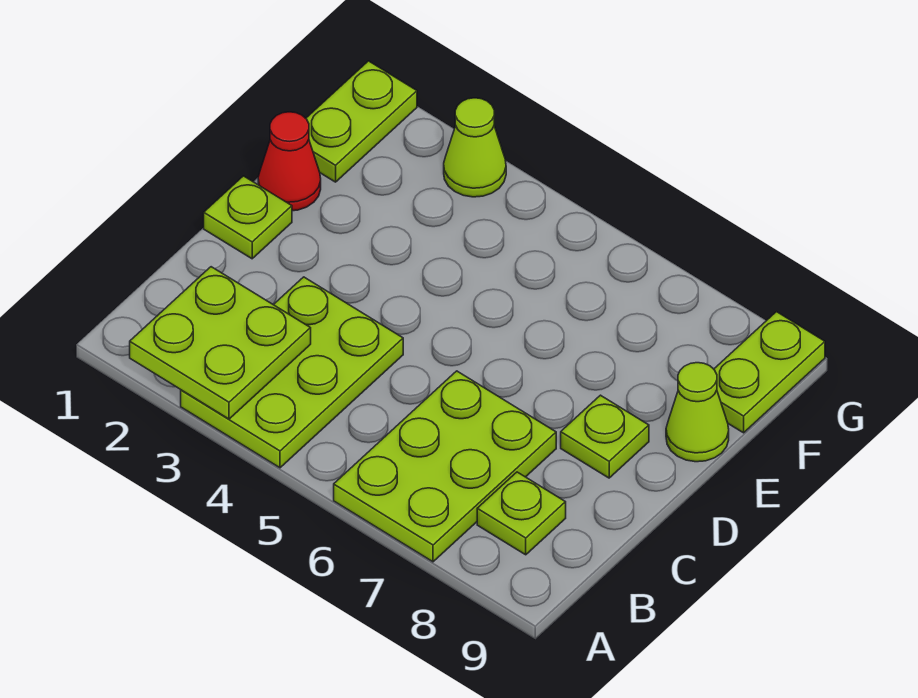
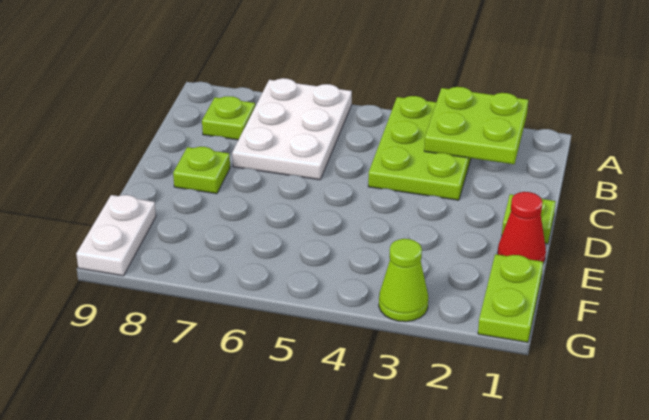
lime plate A6:C7 level 1 -> white plate A6:C7 level 1
lime cone E9 level 1 -> none
lime plate F9:G9 level 1 -> white plate F9:G9 level 1

